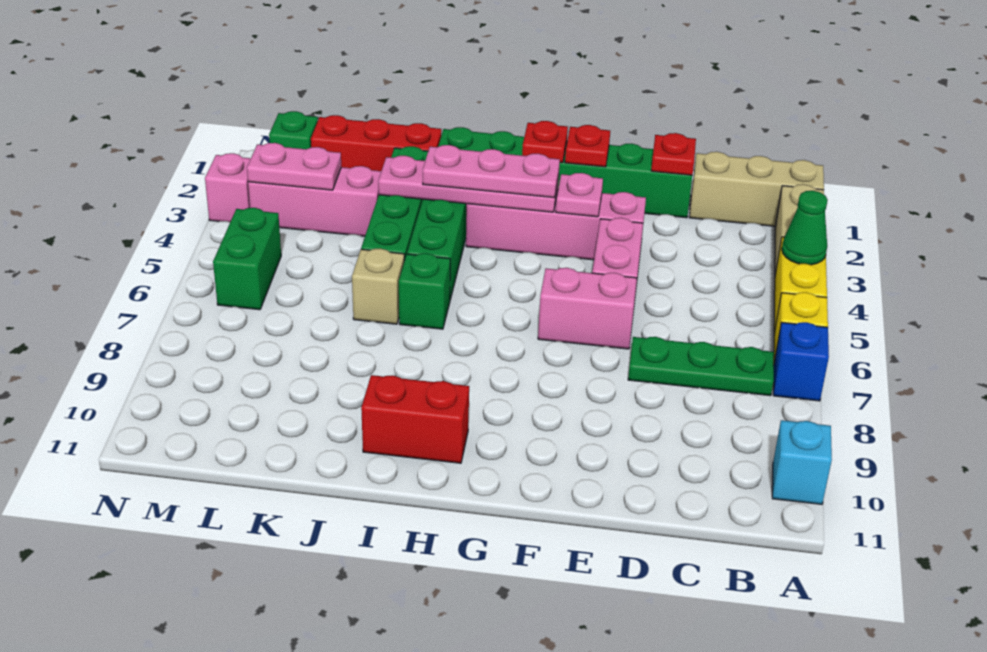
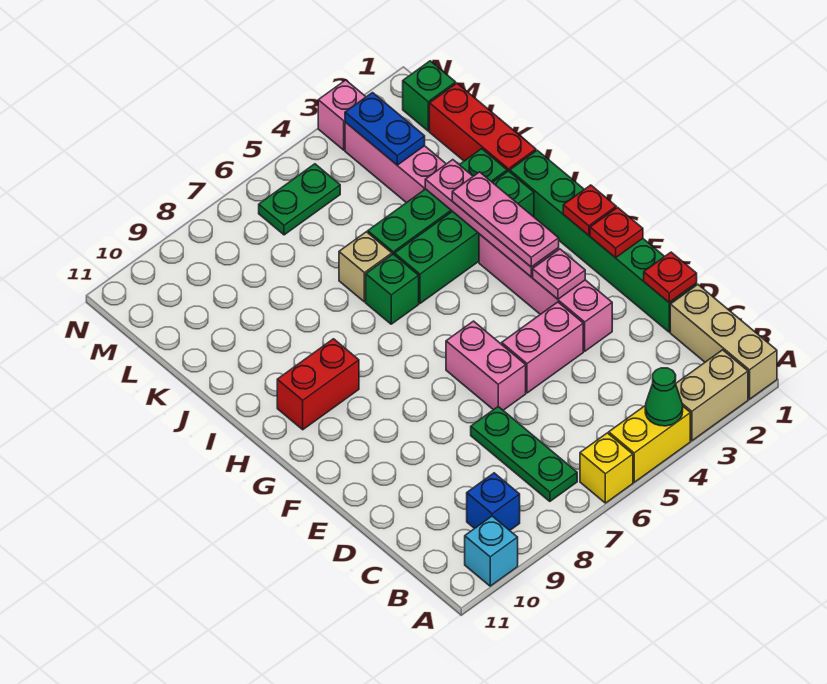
blue brick A7 level 1 -> blue brick B9 level 1
red brick H10:I10 level 1 -> red brick H9:H10 level 1
pink plate L3:M3 level 2 -> blue plate L3:M3 level 2
green brick M5:M6 level 1 -> green plate M5:M6 level 1

